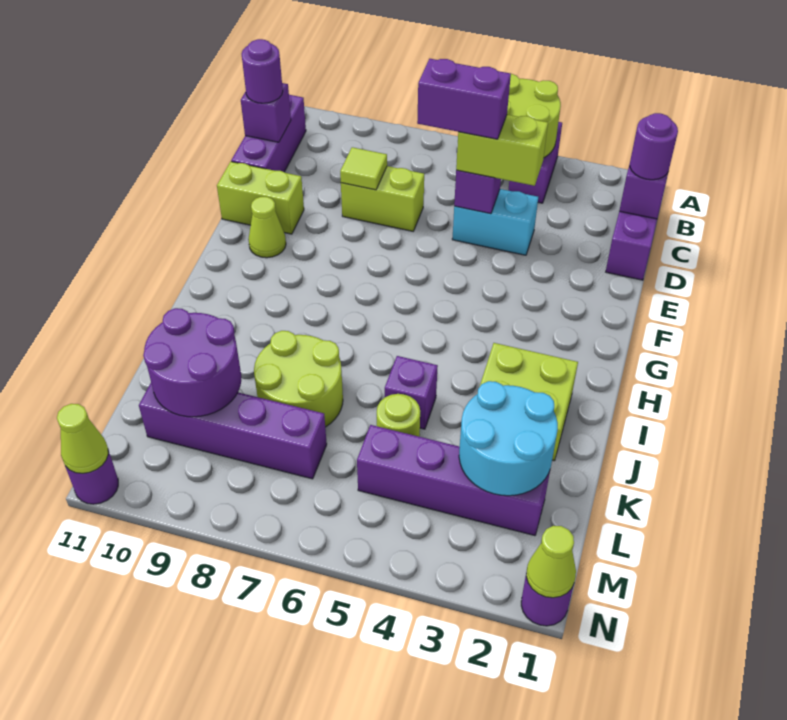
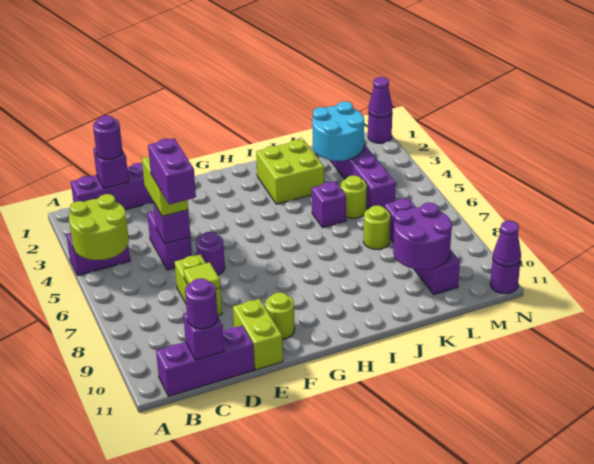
cyan brick D4:D5 level 1 -> purple brick D4:D5 level 1
none -> purple round brick E6 level 1
lime cone F10 level 1 -> lime round brick F10 level 1
lime round brick J7:K8 level 1 -> lime round brick K7 level 1
lime cone N1 level 2 -> purple cone N1 level 2
lime cone N11 level 2 -> purple cone N11 level 2

